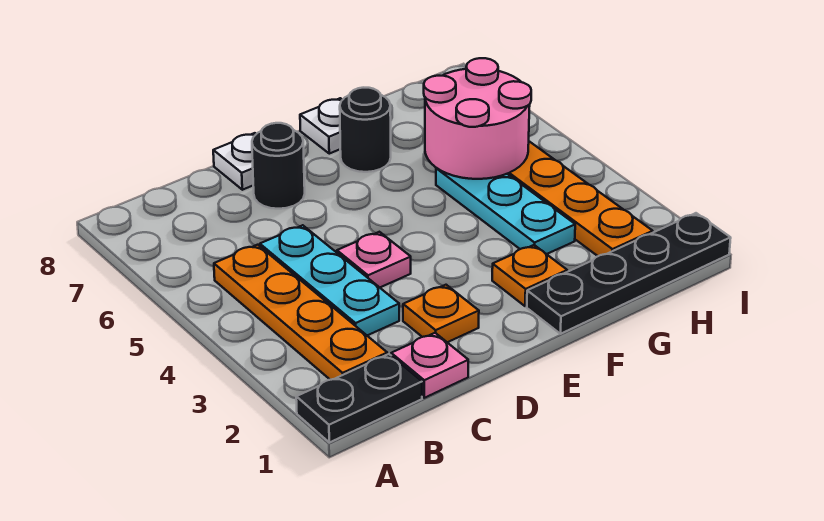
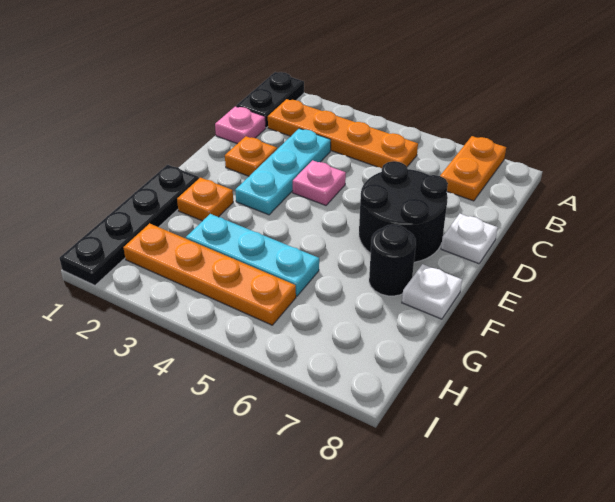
none -> orange plate A7:B7 level 1
cyan plate C3:C5 level 1 -> cyan plate C3:E3 level 1
black round brick D7 level 1 -> black round brick D6:E7 level 1
pink round brick G5:H6 level 2 -> none

